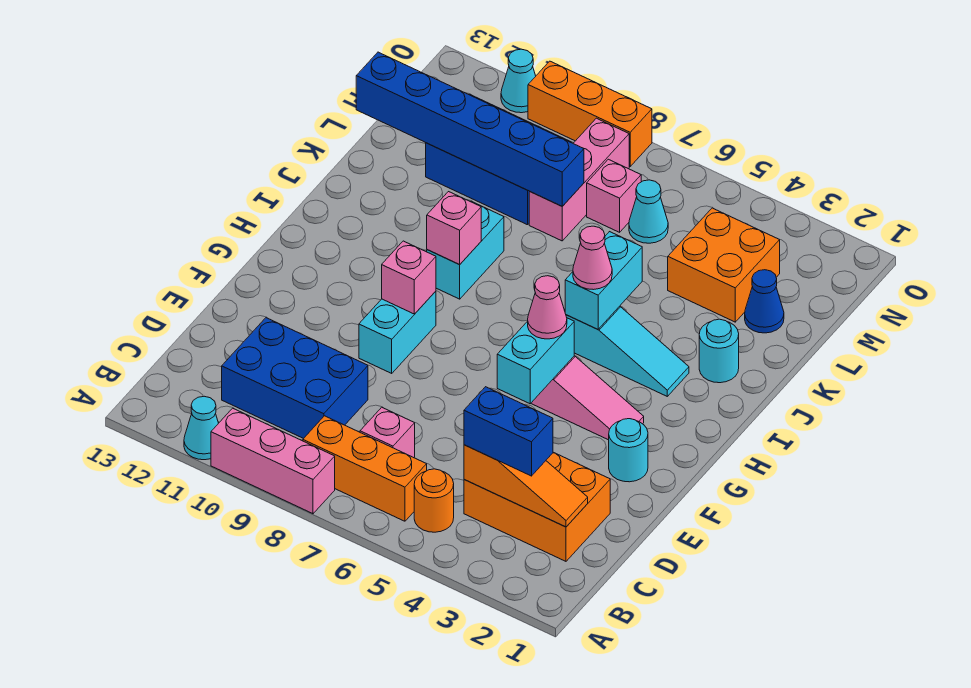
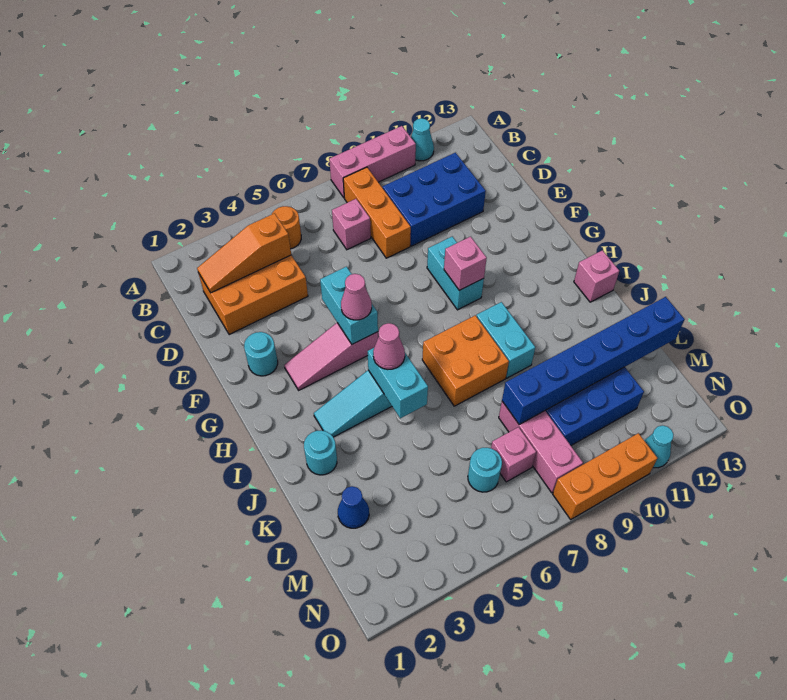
orange brick B6:B8 level 1 -> orange brick B8:D8 level 1
blue brick C3:C4 level 3 -> none
pink brick I9 level 2 -> pink brick I13 level 1
orange brick L3:M4 level 1 -> orange brick I7:J8 level 1
cyan cone M6 level 1 -> cyan round brick M6 level 1

